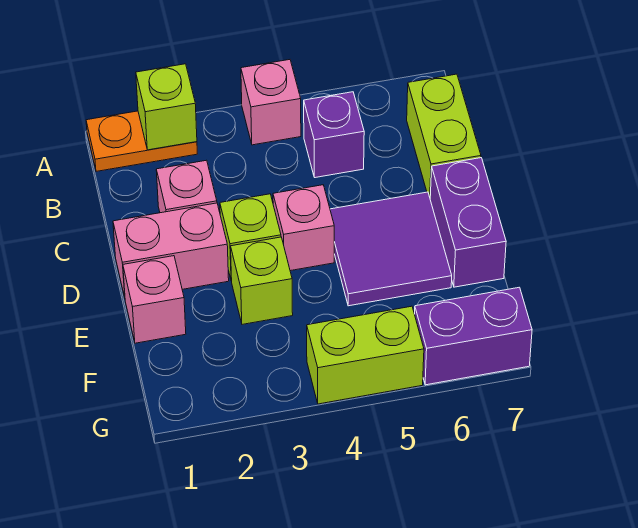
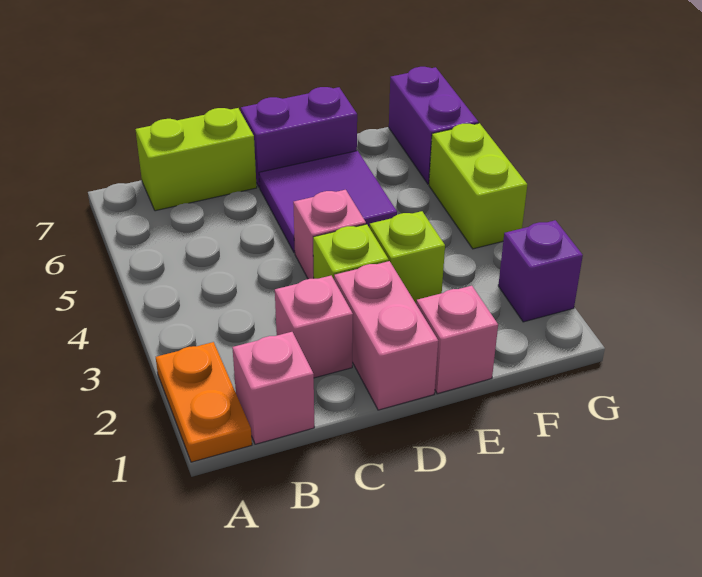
lime brick A2 level 2 -> none
pink brick A4 level 1 -> pink brick B1 level 1
purple brick B5 level 1 -> purple brick G2 level 1

